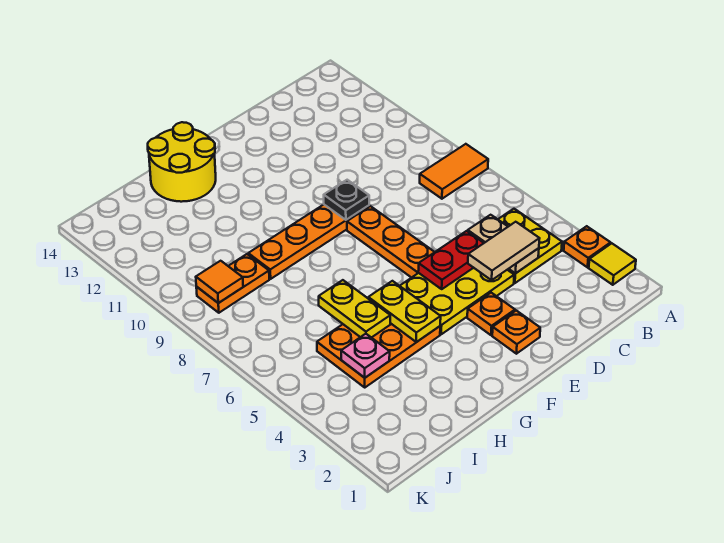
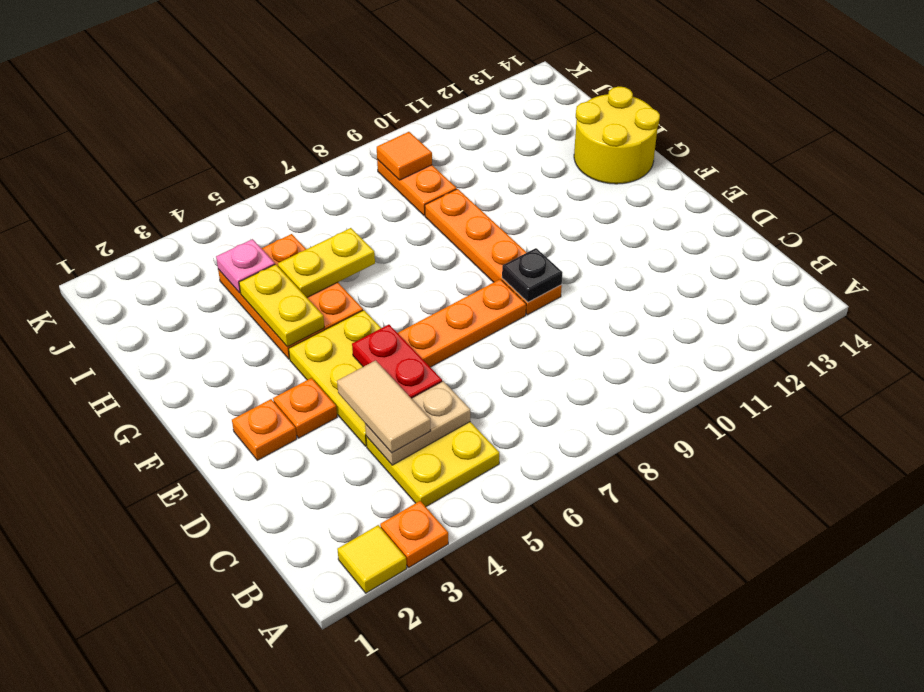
orange tile A8:B8 level 1 -> none
yellow plate G4:G5 level 2 -> yellow plate G4:H4 level 2

